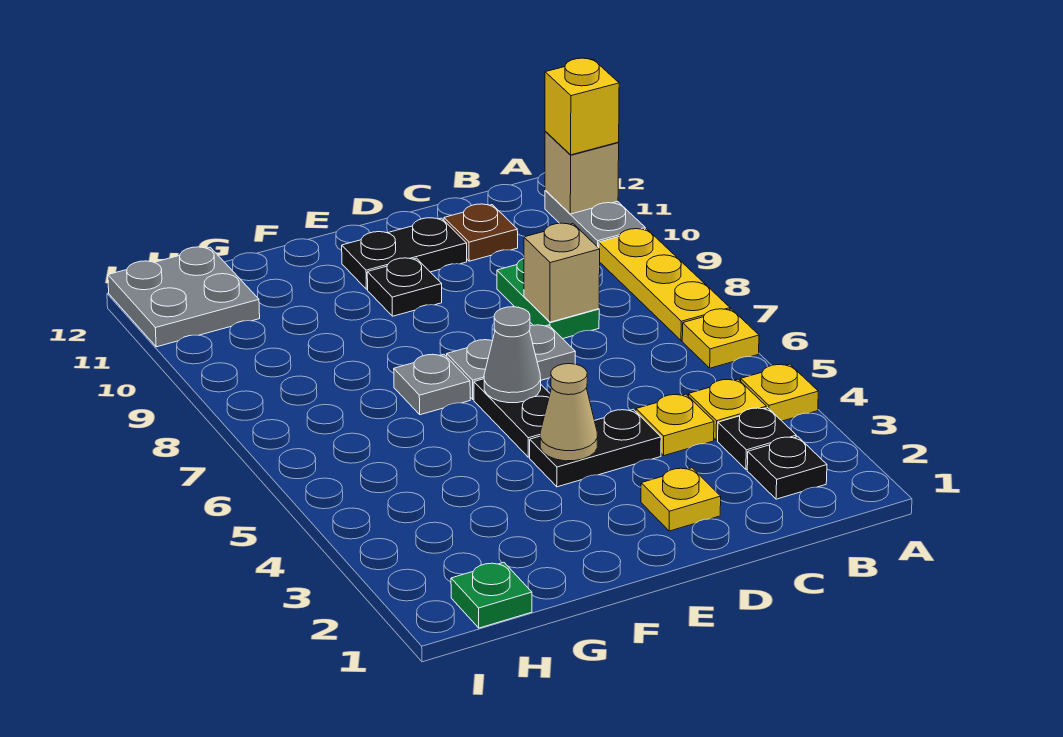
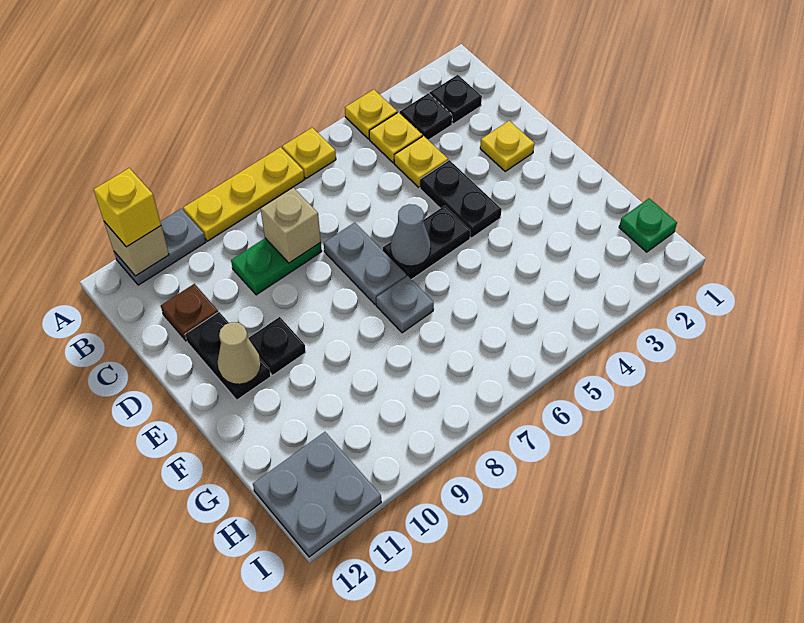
tan cone E4 level 2 -> tan cone E11 level 2

